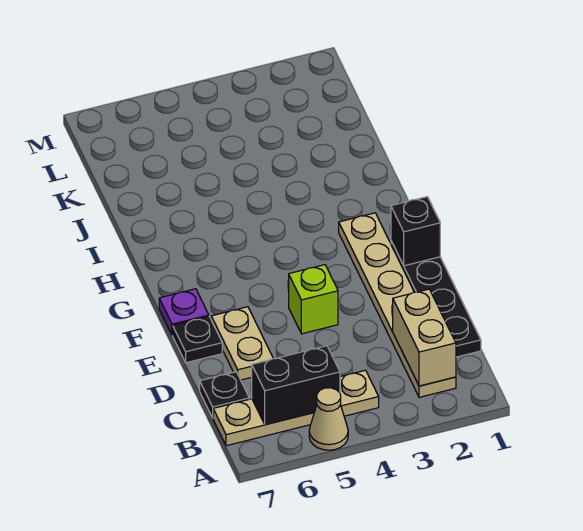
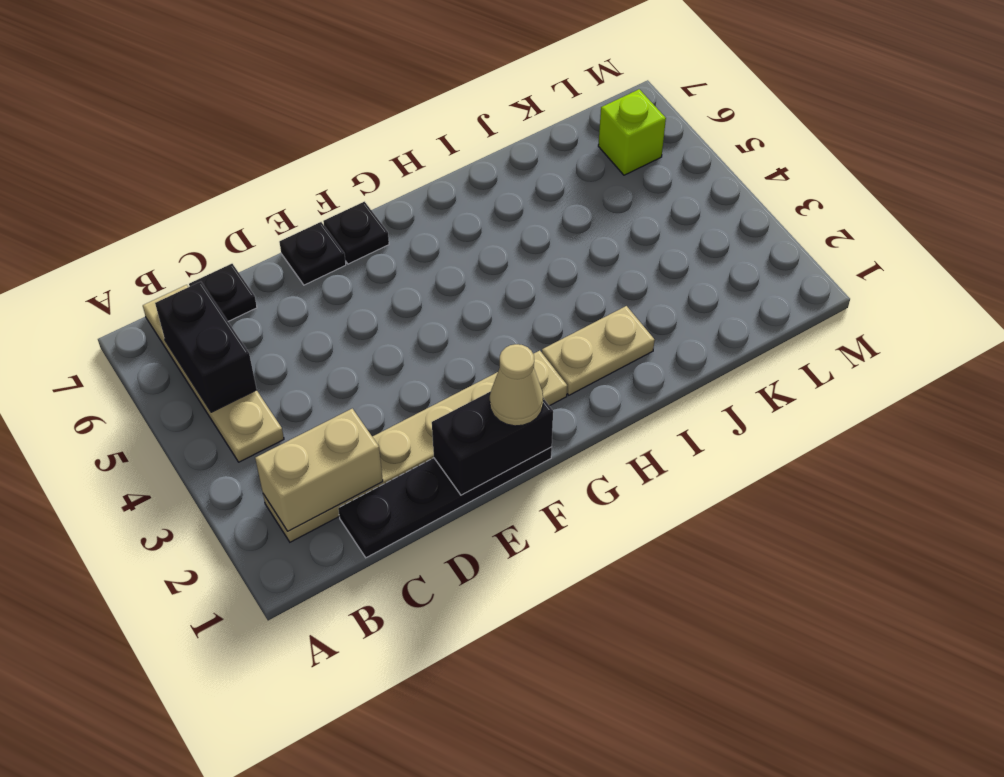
tan cone A5 level 1 -> tan cone F1 level 3
tan plate D6:E6 level 1 -> tan plate H2:I2 level 1
lime brick E4 level 1 -> lime brick L6 level 1
black brick F1 level 2 -> black brick E1:F1 level 2
purple plate F7 level 1 -> black plate F7 level 1

